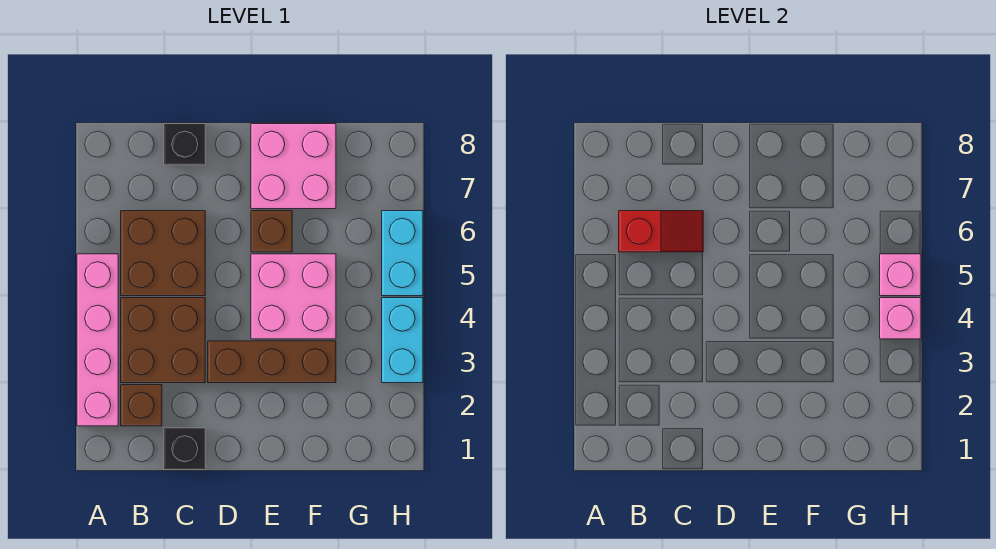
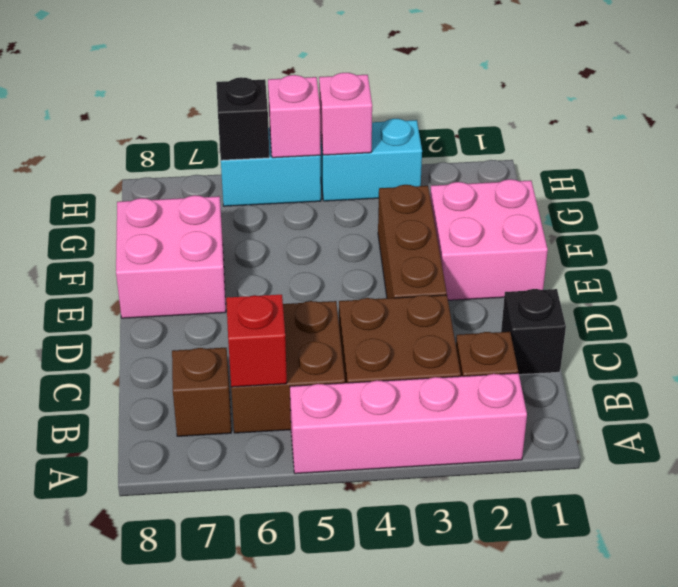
black brick C8 level 1 -> black brick H6 level 2
pink brick E4:F5 level 1 -> pink brick E1:F2 level 1
brown brick E6 level 1 -> brown brick B7 level 1

